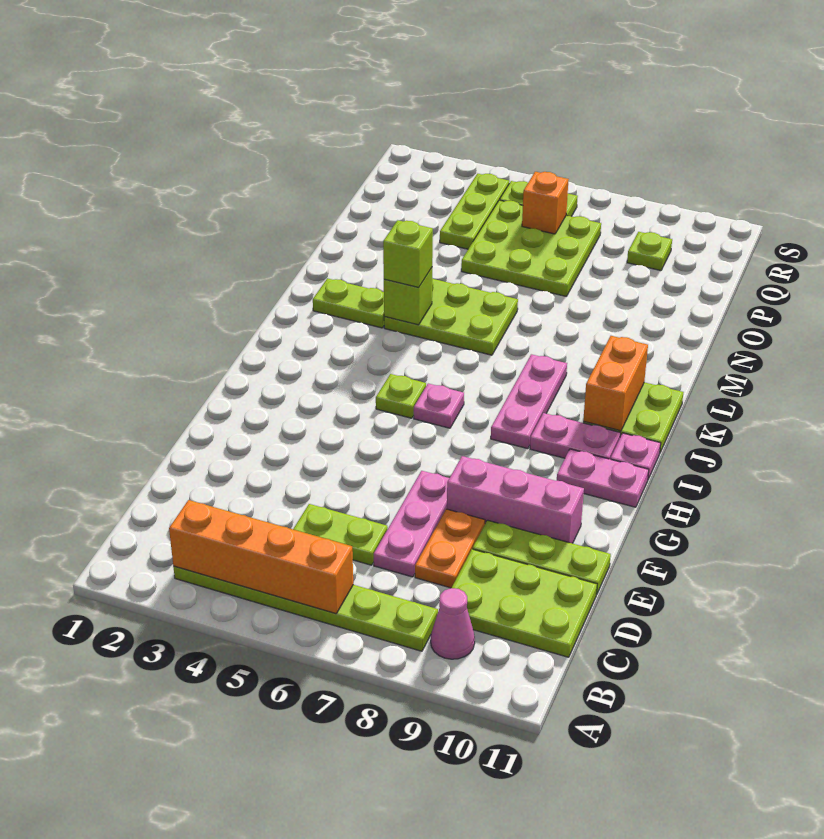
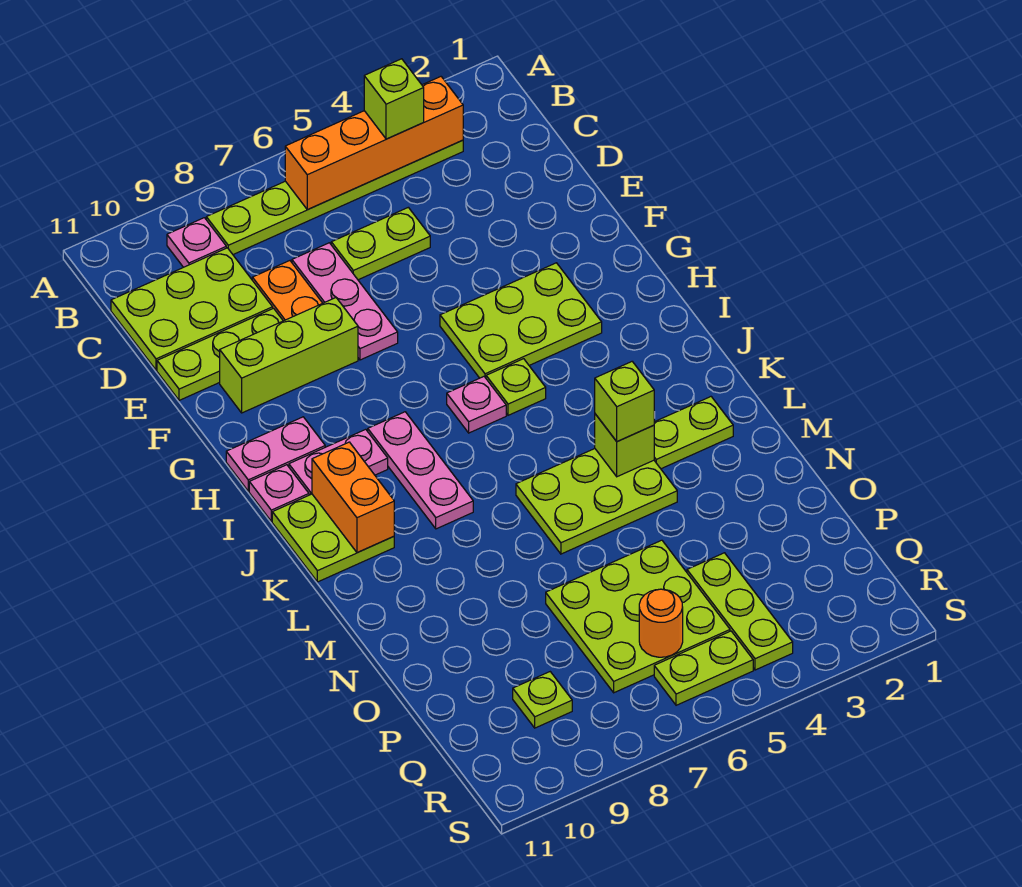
none -> lime brick B4 level 3
pink cone B9 level 1 -> pink plate B9 level 1
pink brick F8:F10 level 1 -> lime brick F8:F10 level 1
none -> lime plate G3:H5 level 1
orange brick Q6 level 2 -> orange round brick Q6 level 2

